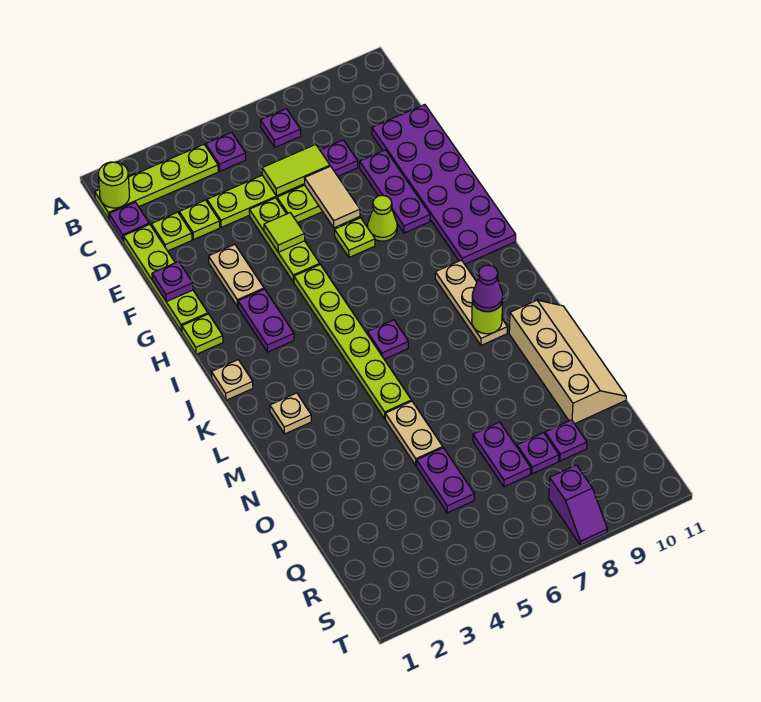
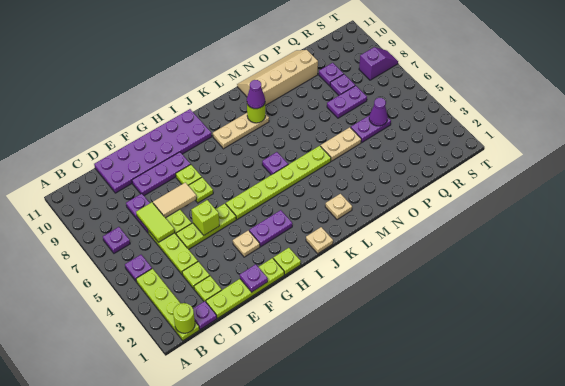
tan plate F3:G3 level 1 -> tan plate G3 level 1
lime tile F5 level 2 -> lime brick F5 level 2
lime cone G8 level 1 -> lime plate G8 level 1
none -> purple cone Q5 level 2

